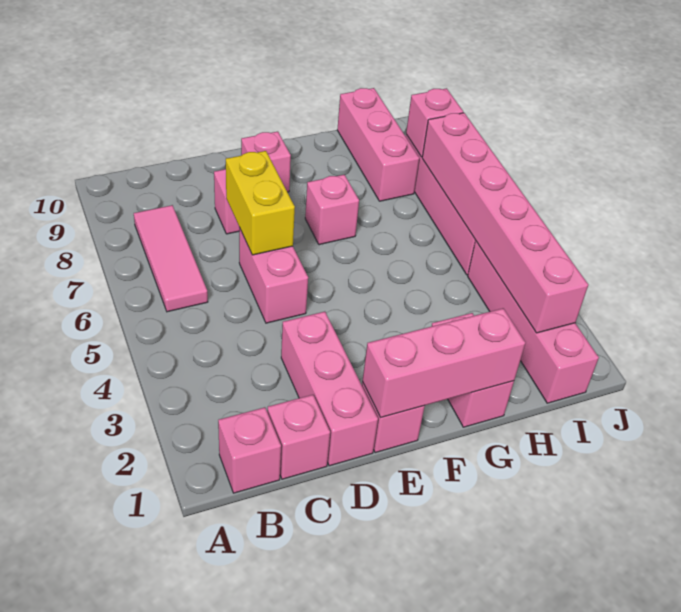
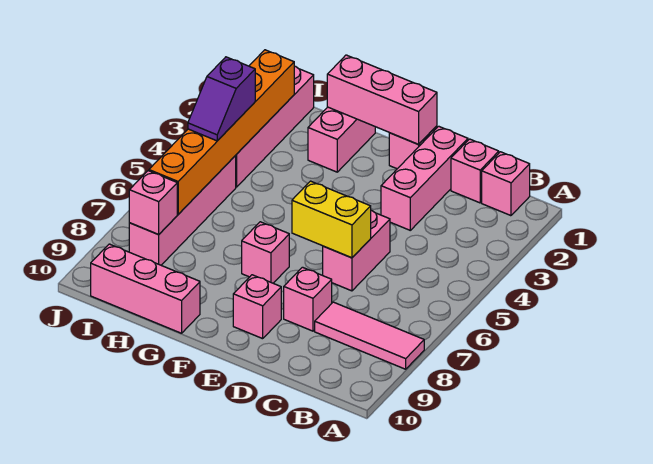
pink tile B6:B8 level 1 -> pink tile A8:C8 level 1
yellow brick D6:D7 level 2 -> yellow brick D6:E6 level 2
pink brick H8:H10 level 1 -> pink brick G10:I10 level 1
pink brick I2:I7 level 2 -> orange brick I2:I7 level 2
none -> purple slope I4:I5 level 3 top 4

